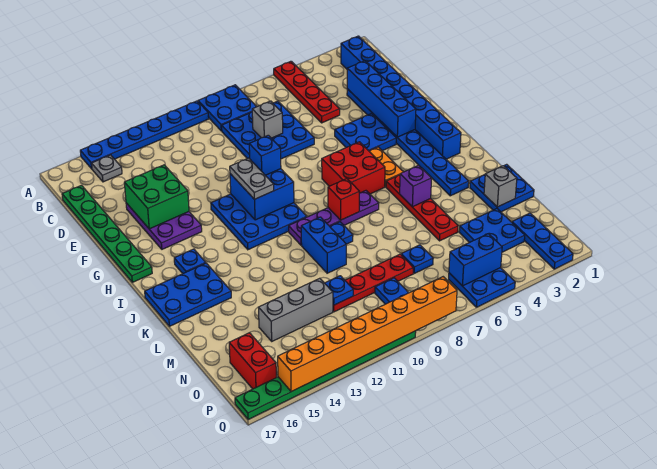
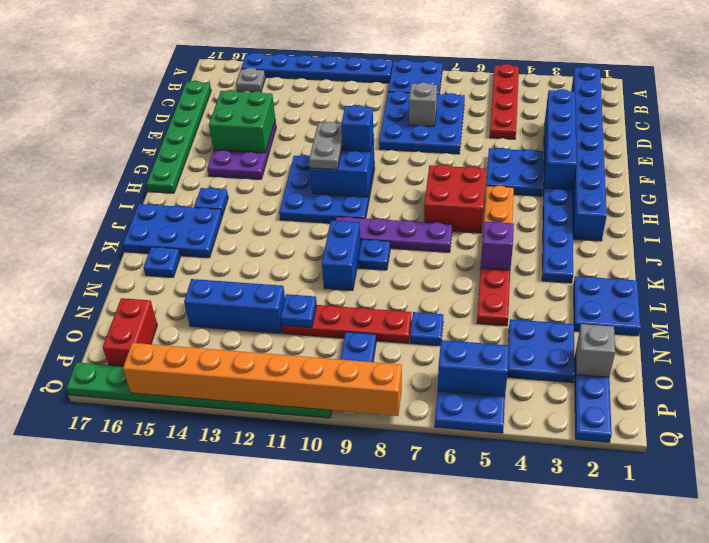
red brick J8 level 2 -> none
none -> blue plate L16 level 1
grey brick M2 level 2 -> grey brick O2 level 2
grey brick N12:N14 level 1 -> blue brick N12:N14 level 1

